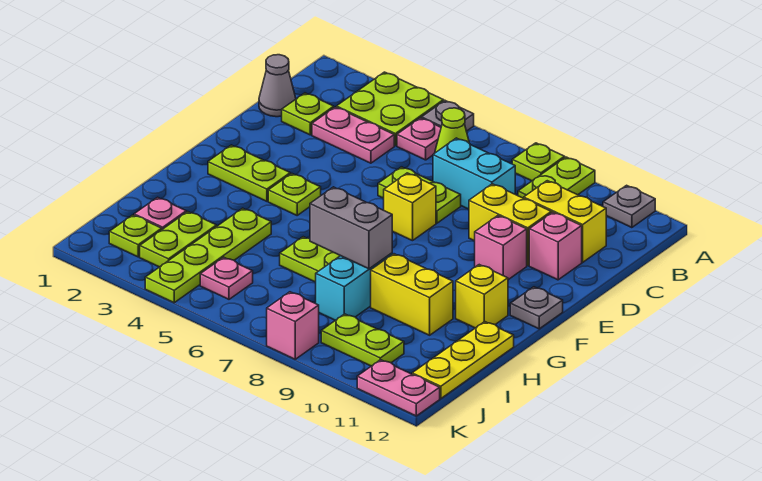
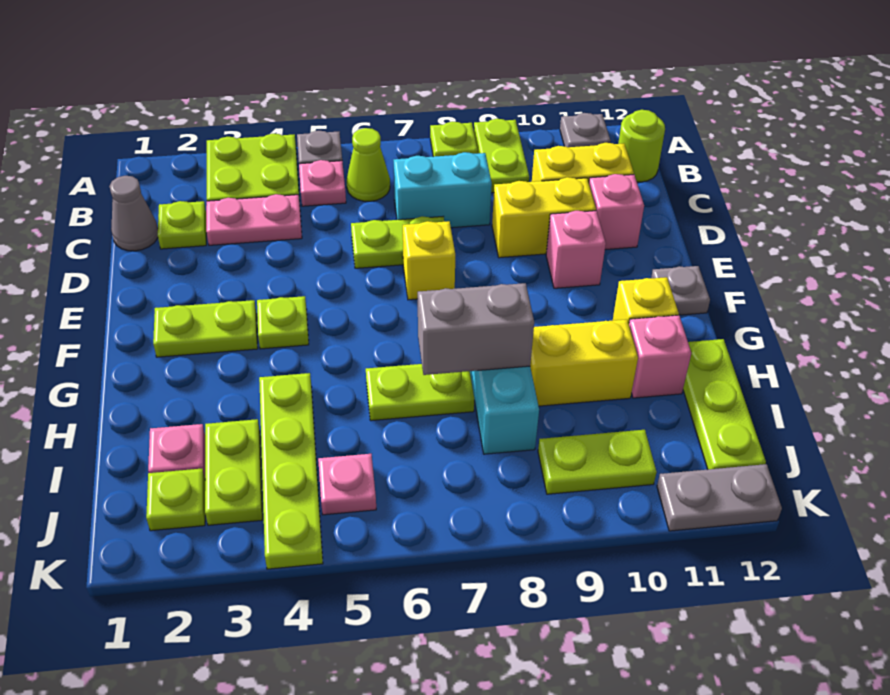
none -> lime round brick B12 level 1
yellow plate H12:J12 level 1 -> lime plate H12:J12 level 1
pink brick K8 level 1 -> pink brick H11 level 1
pink plate K11:K12 level 1 -> grey plate K11:K12 level 1

